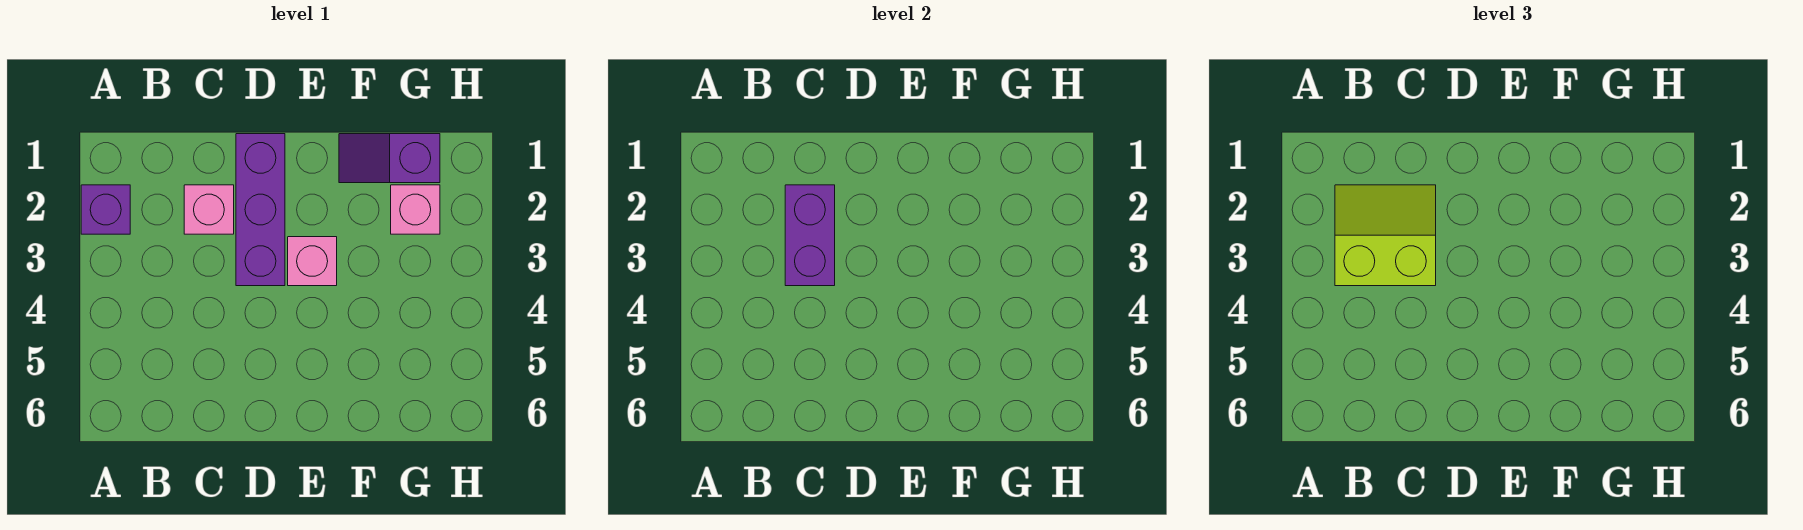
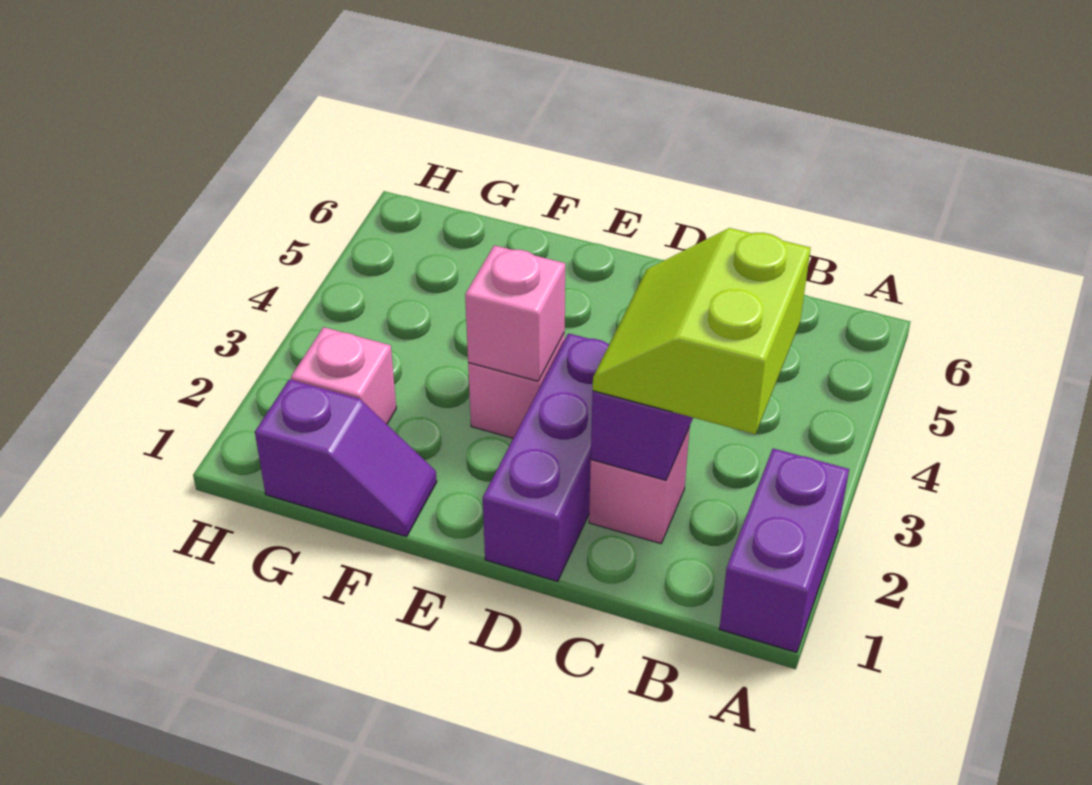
purple brick A2 level 1 -> purple brick A1:A2 level 1
lime slope B2:C3 level 3 top 3 -> lime slope B2:C3 level 3 top B
none -> pink brick E3 level 2

